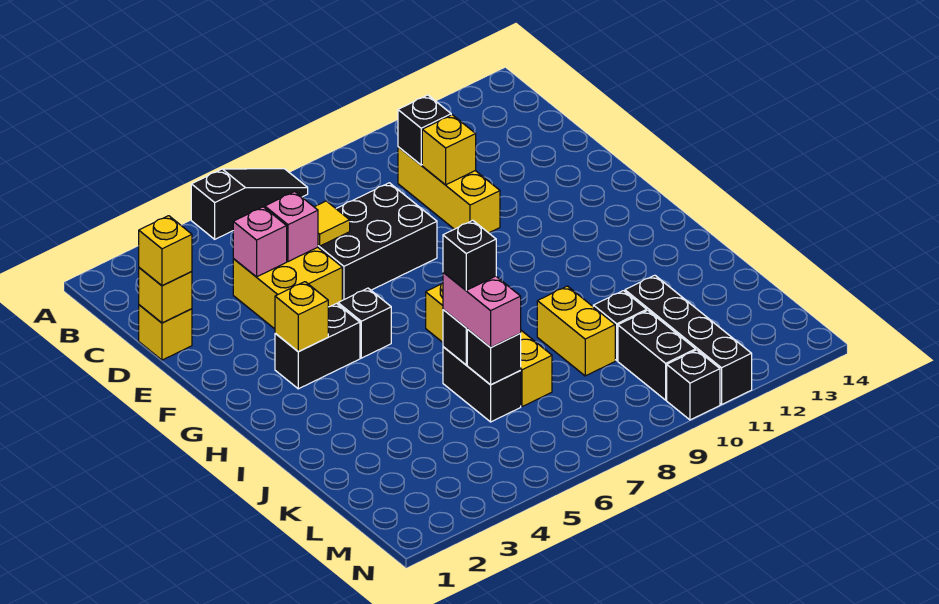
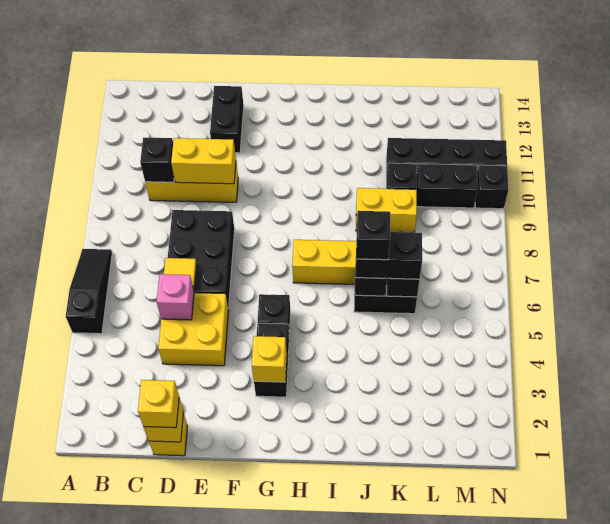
pink brick D4 level 2 -> none
yellow brick D10 level 2 -> yellow brick D10:E10 level 2
none -> black brick E12:E13 level 1
pink brick J6:K6 level 3 -> black brick J6:K6 level 3

